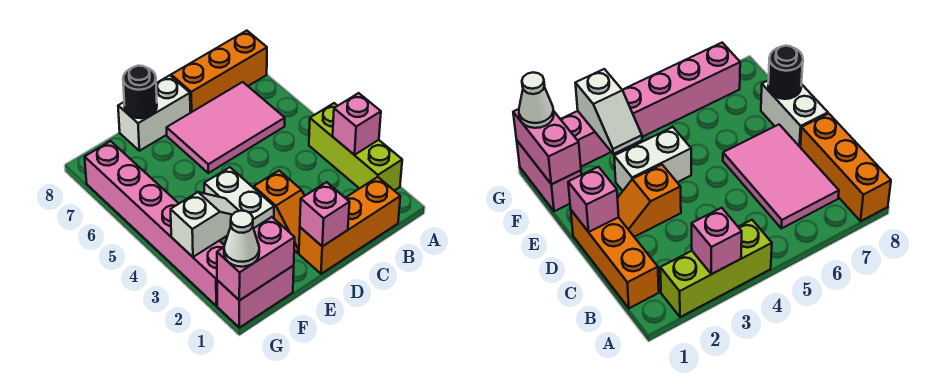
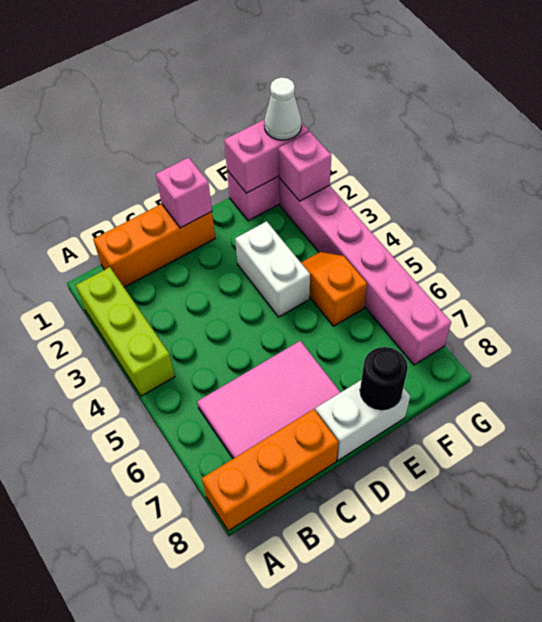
pink brick A3 level 2 -> pink brick G2 level 2
orange slope D2:D3 level 1 top 3 -> orange slope F4:F5 level 1 top 5
white slope F3:G3 level 2 top G -> none

